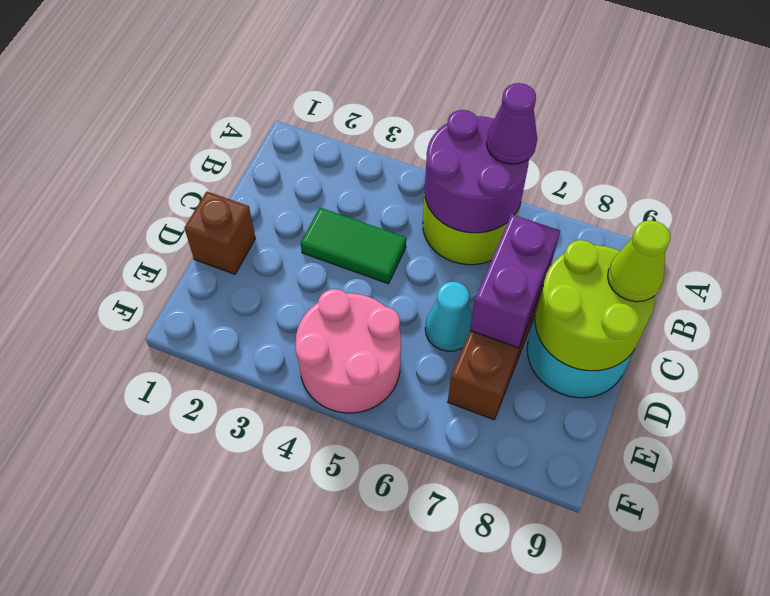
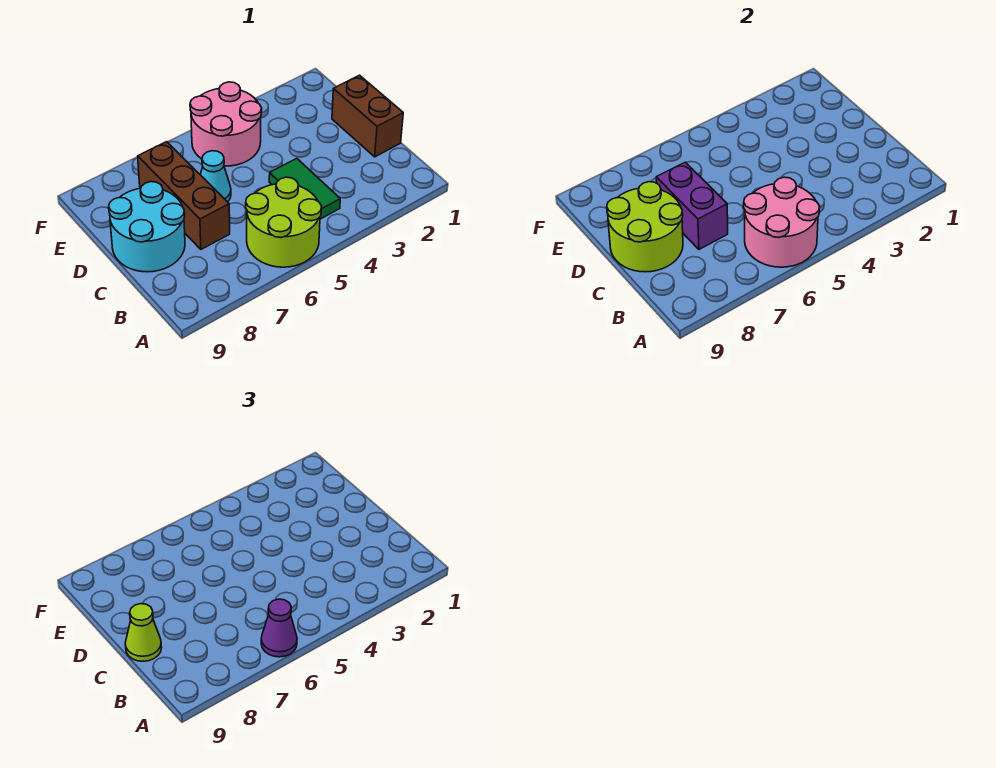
purple round brick A5:B6 level 2 -> pink round brick A5:B6 level 2
green tile C3:C4 level 1 -> green tile B4:C4 level 1
brown brick D1 level 1 -> brown brick C1:D1 level 1

